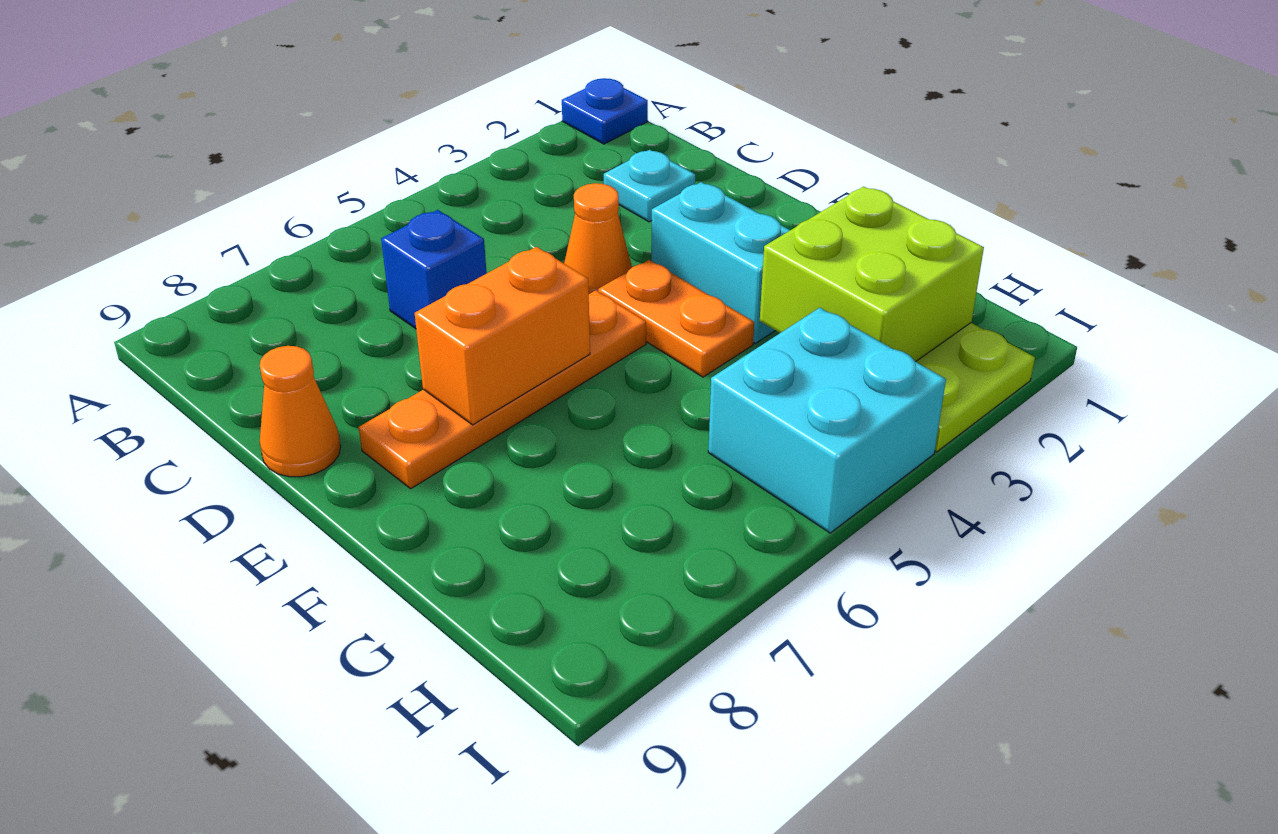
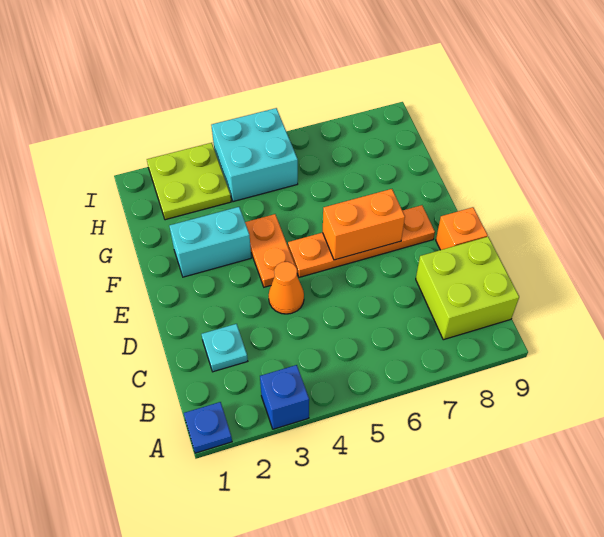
blue brick C6 level 1 -> blue brick A3 level 1
orange cone D9 level 1 -> orange brick D9 level 1
cyan brick E3:F3 level 1 -> cyan brick F2:F3 level 1
lime brick G2:H3 level 2 -> lime brick B8:C9 level 1

